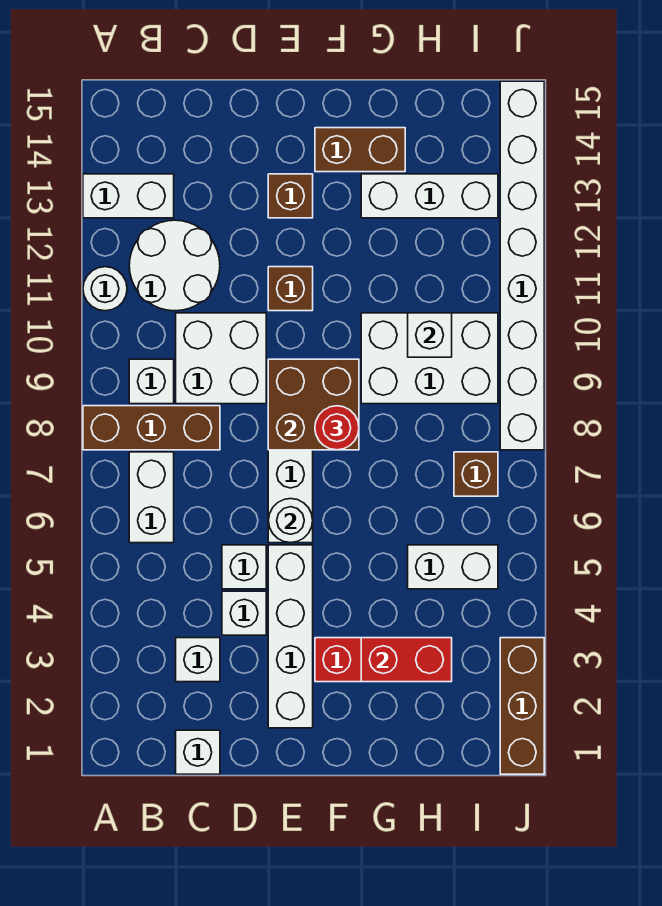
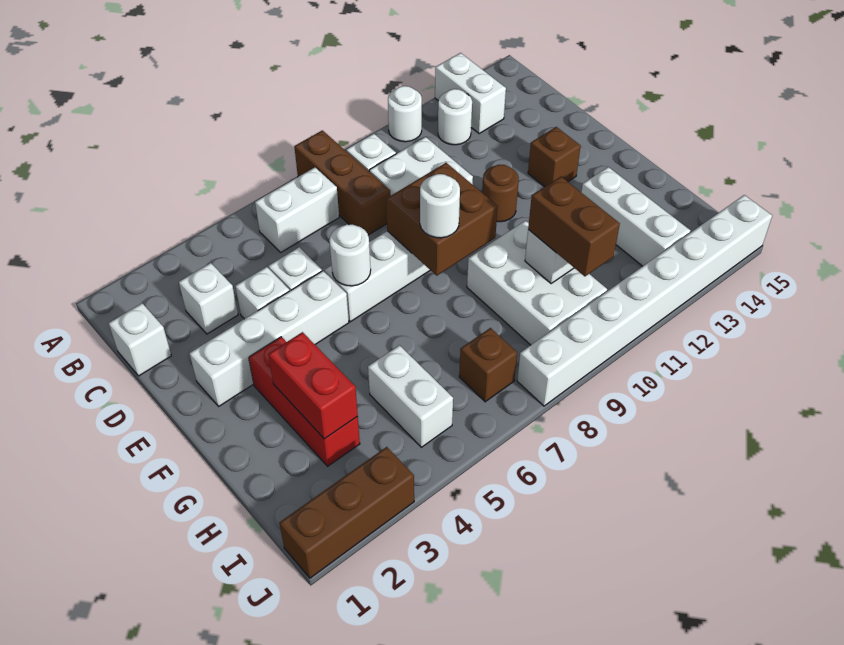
white round brick B11:C12 level 1 -> white round brick B12 level 1
brown brick E11 level 1 -> brown round brick E11 level 1
red round brick F8 level 3 -> white round brick F8 level 3
brown brick F14:G14 level 1 -> brown brick H10:I10 level 3

